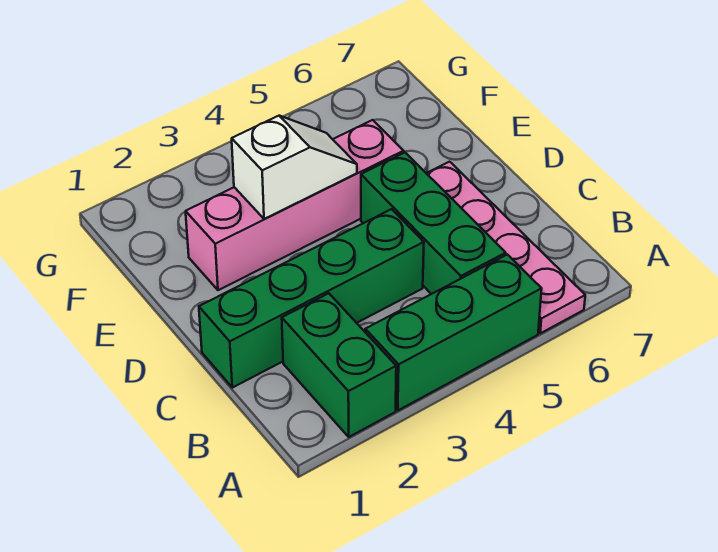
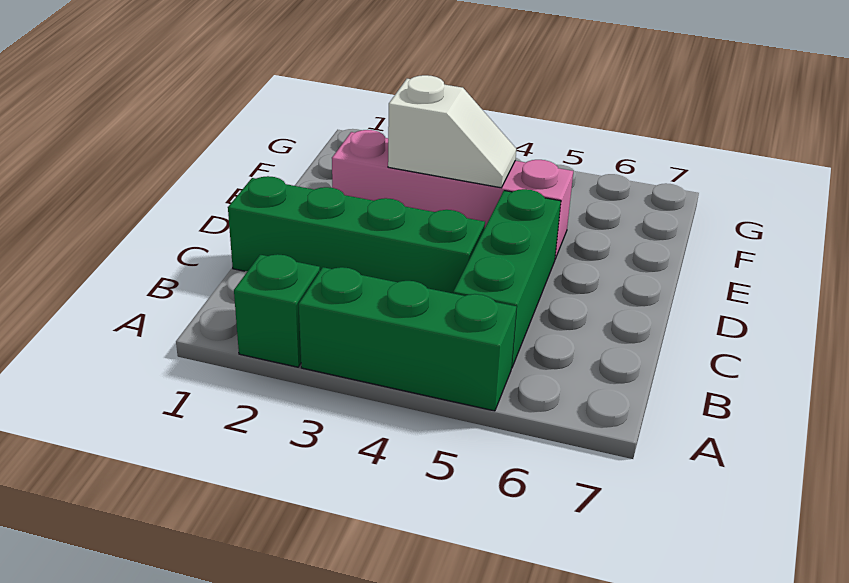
green brick A2:B2 level 1 -> green brick A2 level 1
pink plate A6:D6 level 1 -> none

